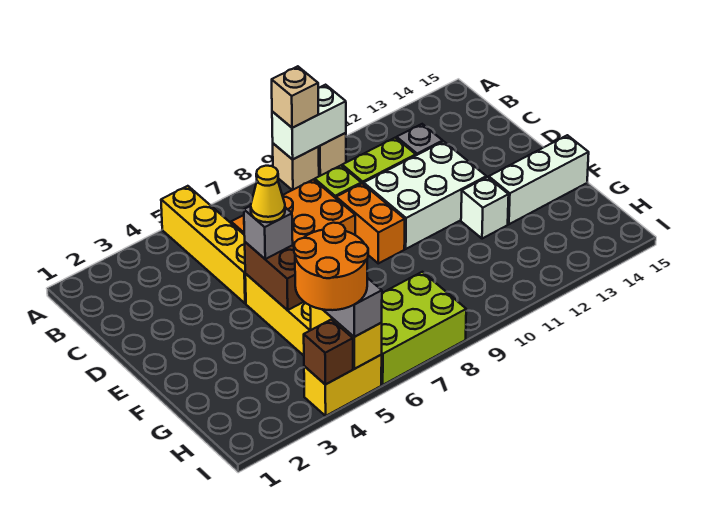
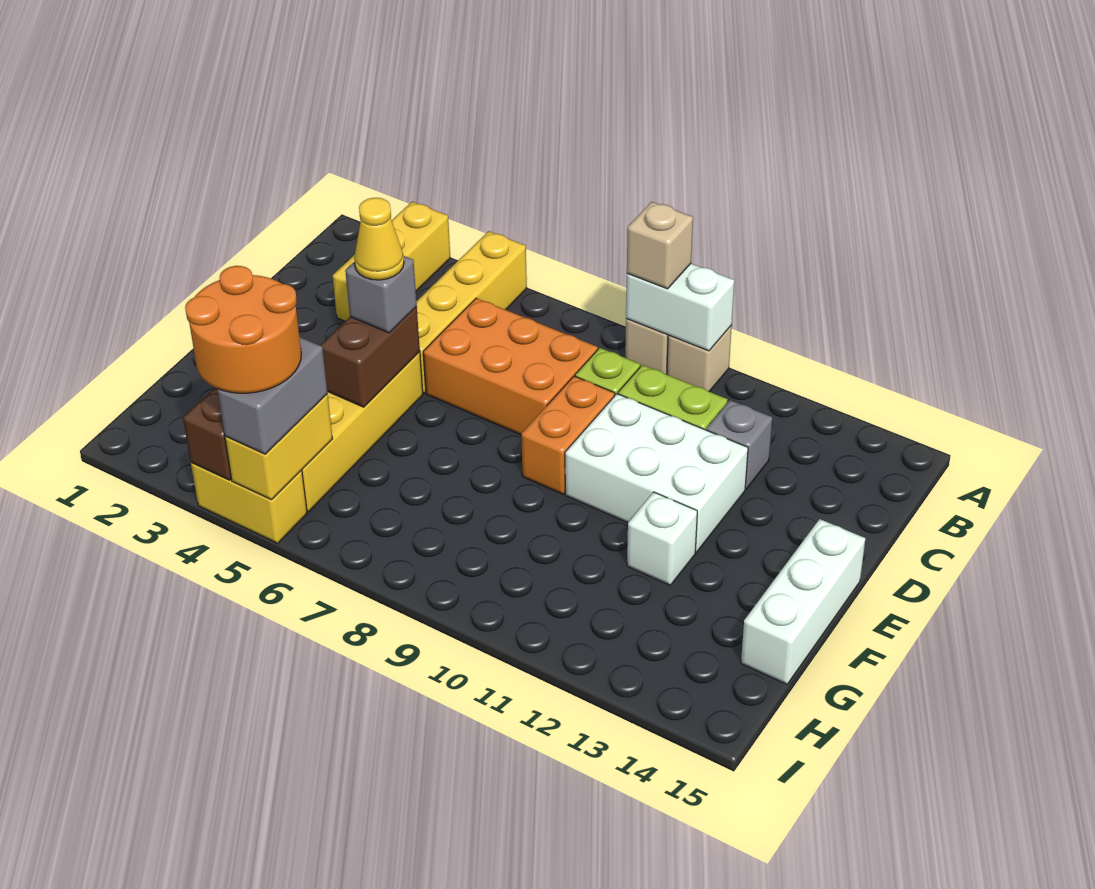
none -> yellow brick A3:C3 level 1
white brick F13:F15 level 1 -> white brick E15:G15 level 1
lime brick H6:I8 level 1 -> none

